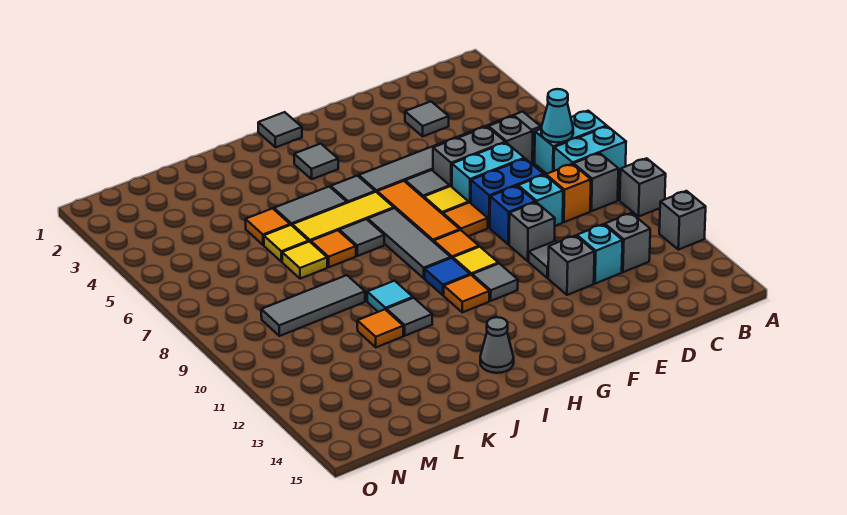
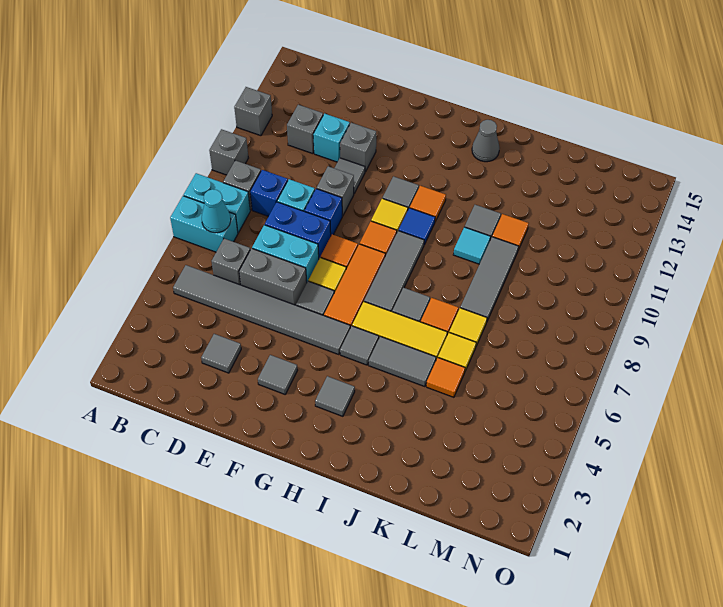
orange brick C9 level 1 -> blue brick C9 level 1
grey tile H1 level 1 -> grey tile F3 level 1
grey tile K9:M9 level 1 -> grey tile K8:K10 level 1

